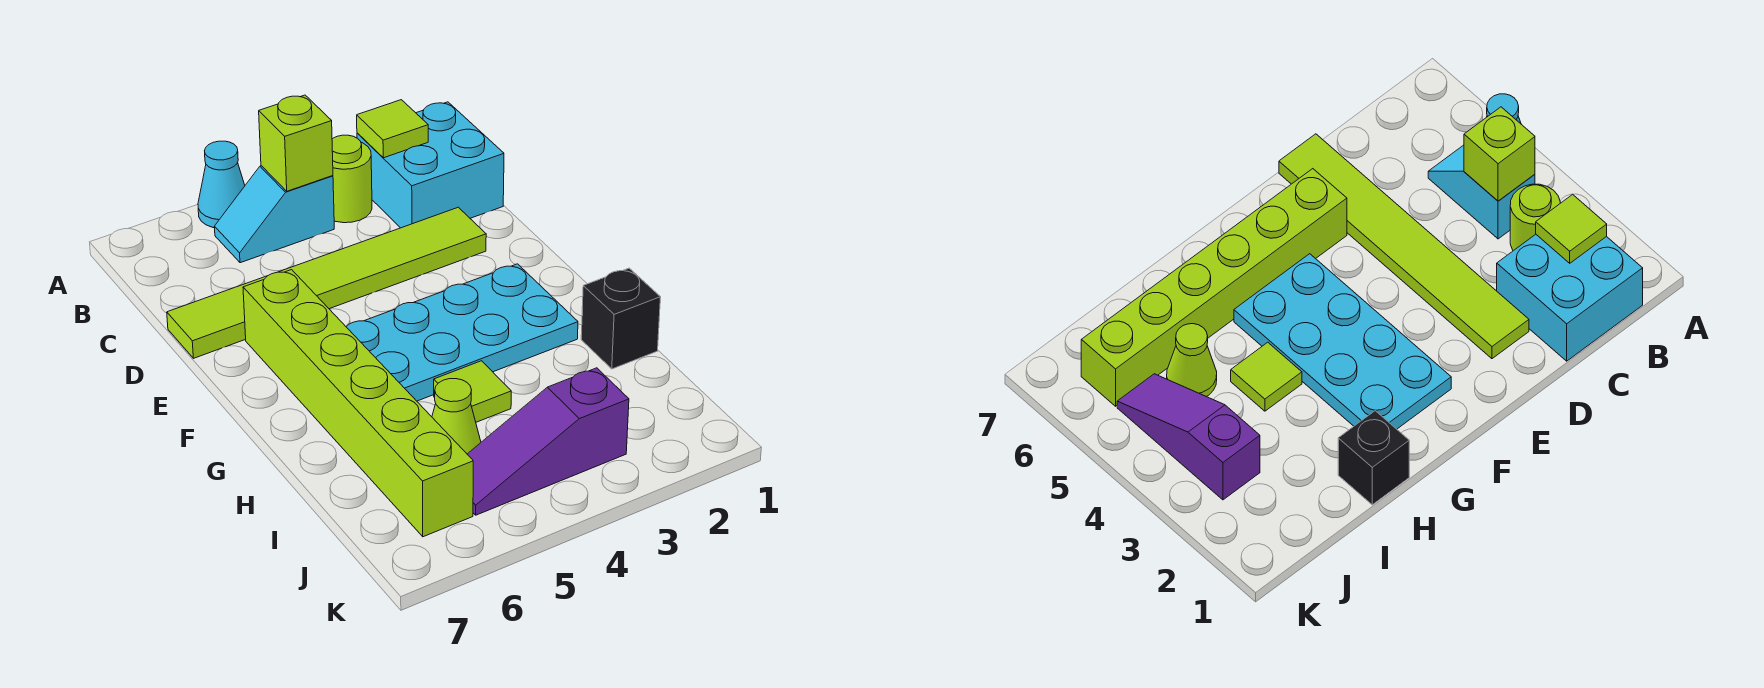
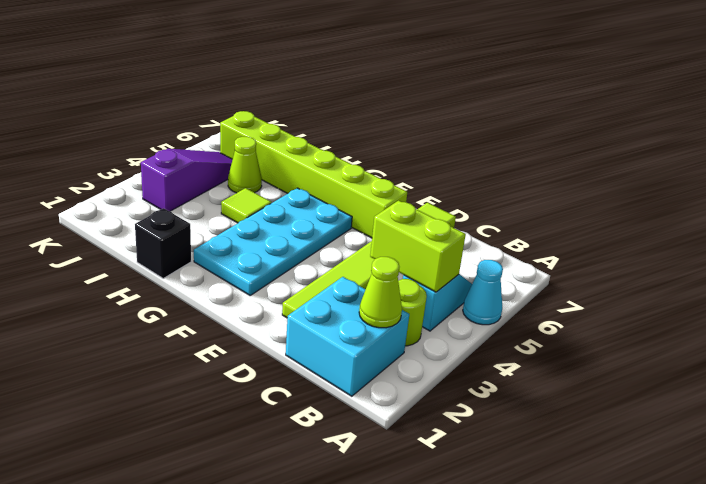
lime tile B2 level 2 -> lime cone B2 level 2
lime brick B4 level 2 -> lime brick B4:C4 level 2

